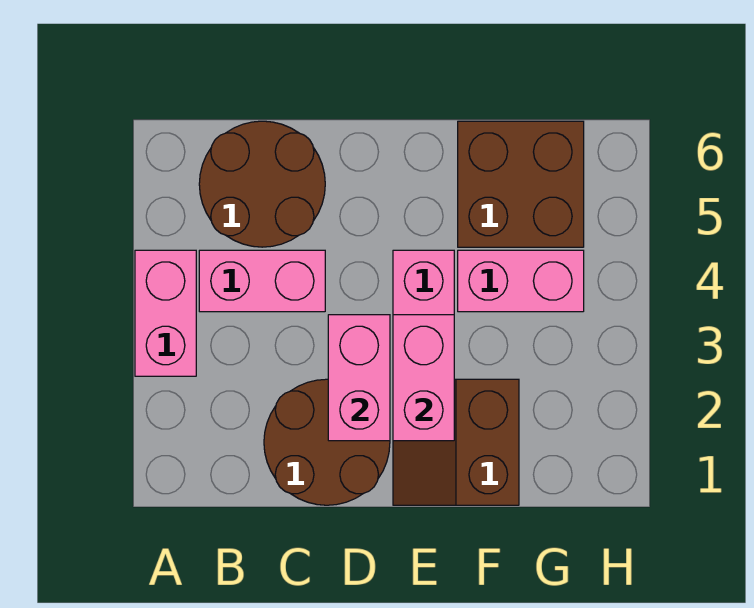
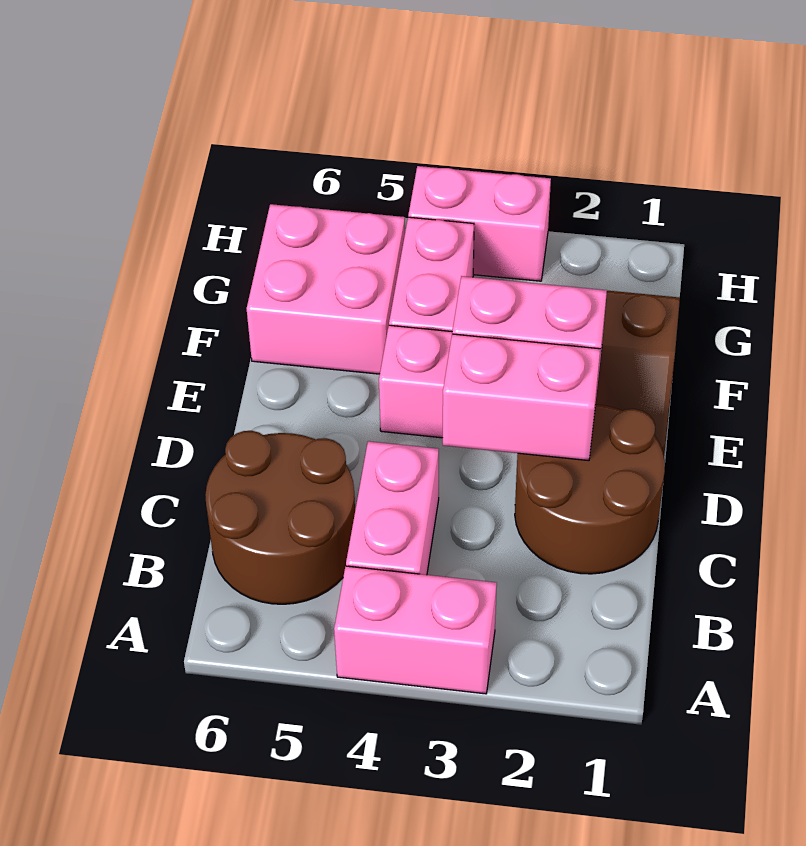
brown brick F5:G6 level 1 -> pink brick F5:G6 level 1
none -> pink brick H3:H4 level 1

